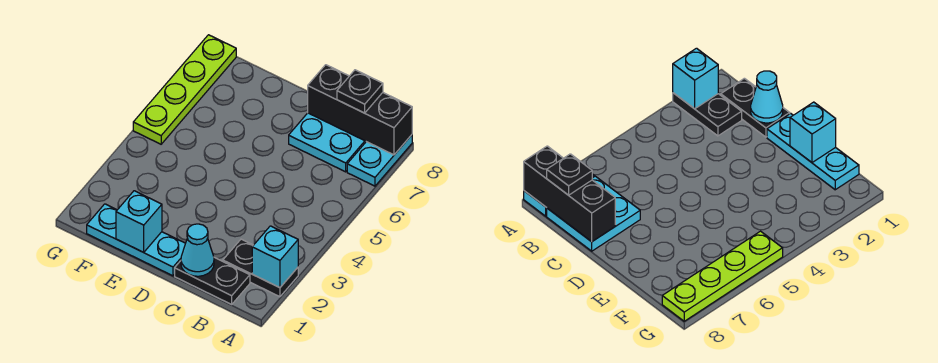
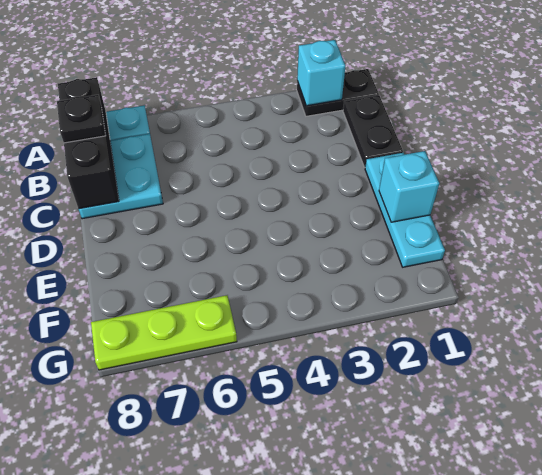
black plate A2:B2 level 1 -> black plate A1:A2 level 1
cyan cone C1 level 2 -> none
lime plate G5:G8 level 1 -> lime plate G6:G8 level 1

